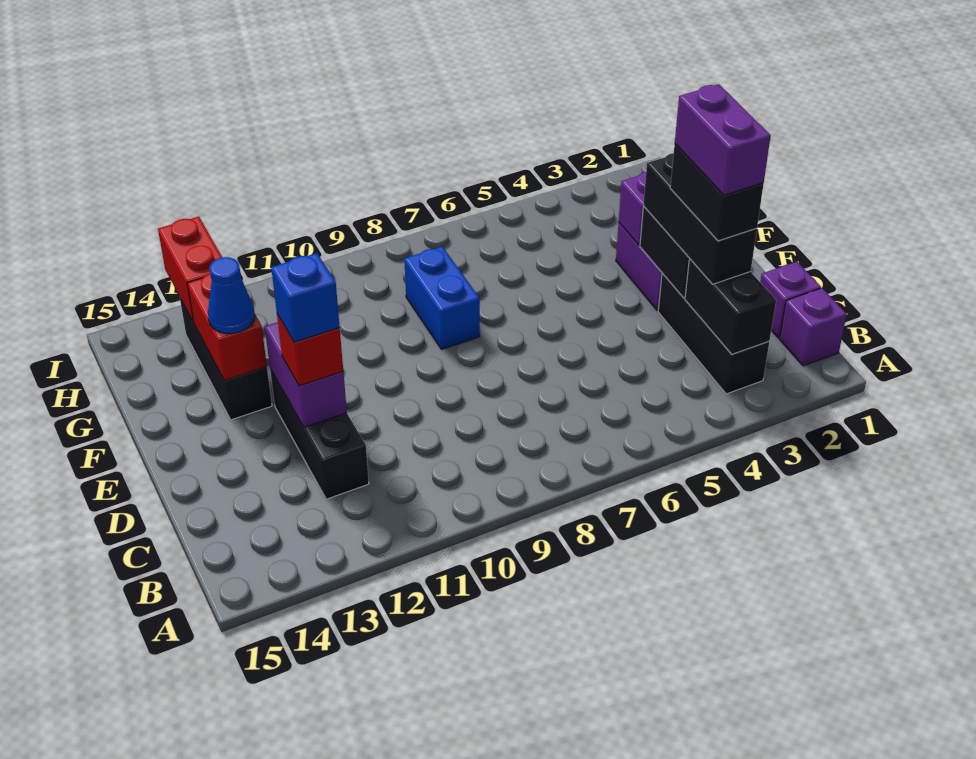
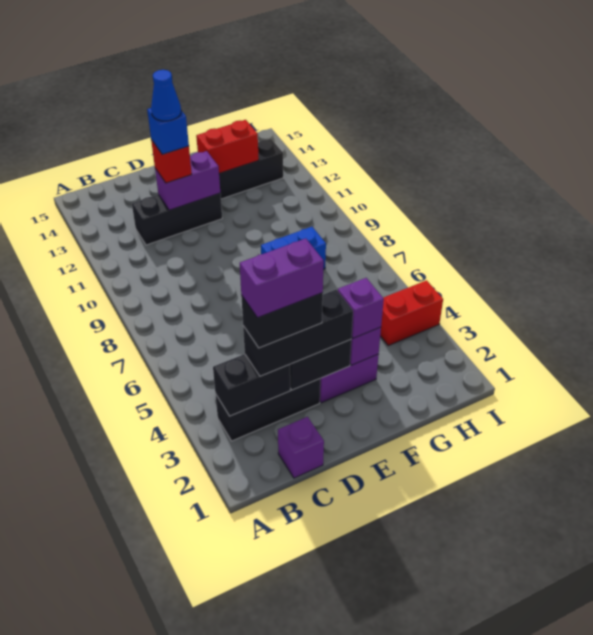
purple brick B1 level 1 -> purple brick F3 level 3
blue cone F13 level 3 -> blue cone D12 level 5
red brick H13:I13 level 2 -> red brick H4:I4 level 1

